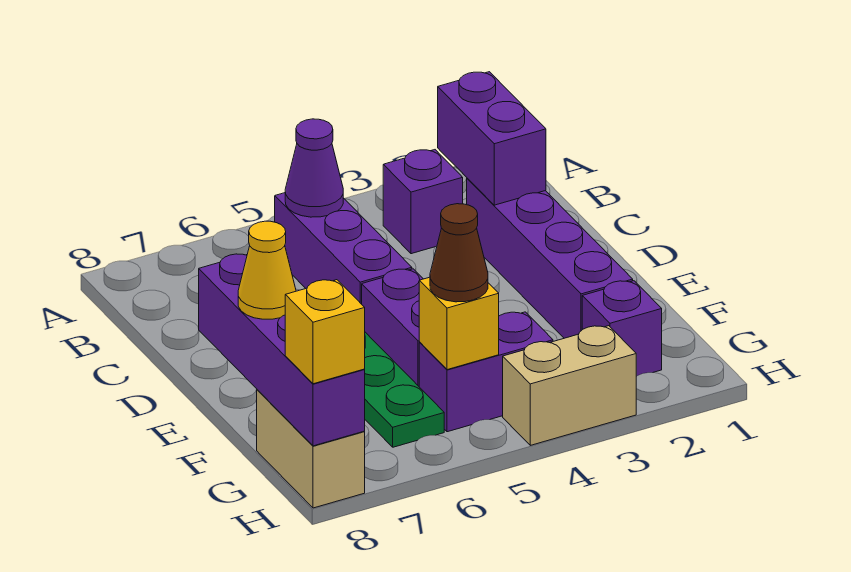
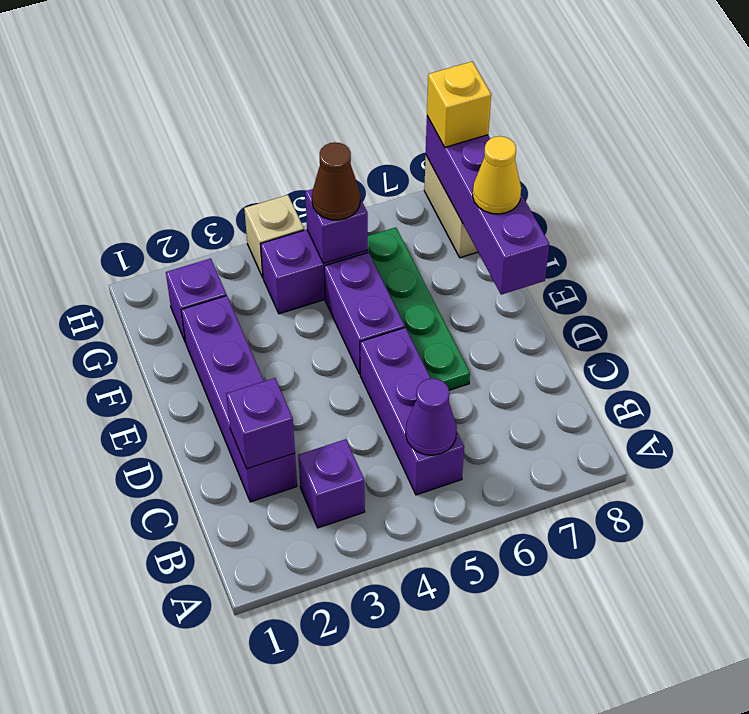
purple brick B2:C2 level 2 -> purple brick C2 level 2
yellow brick G5 level 2 -> purple brick G5 level 2
tan brick H3:H4 level 1 -> tan brick H4 level 1

